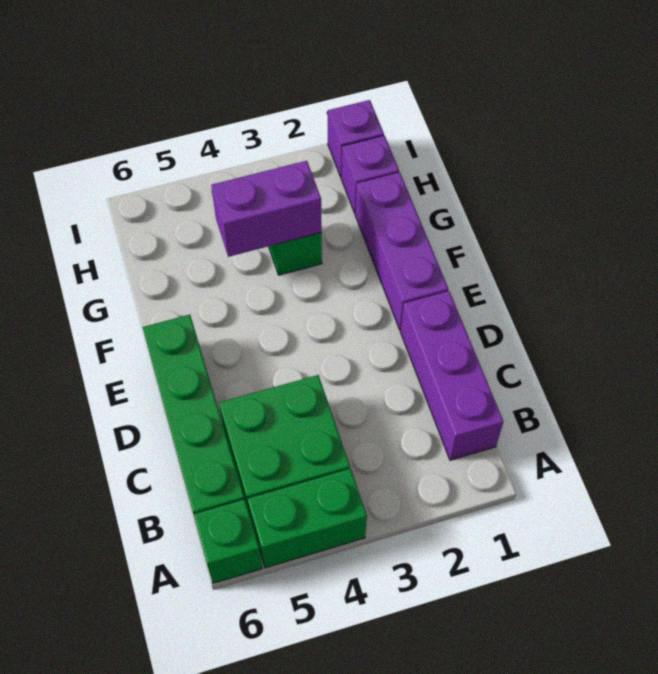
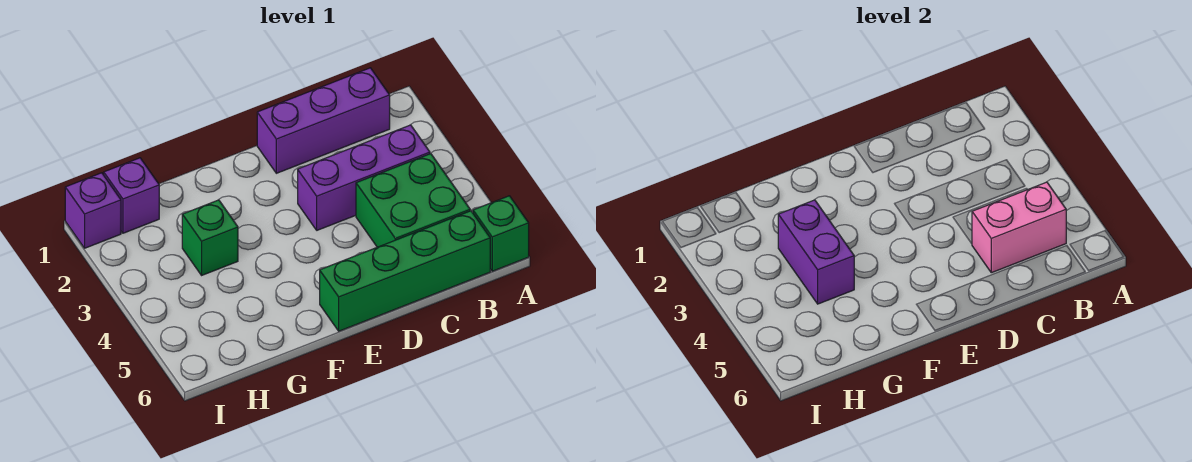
green brick A4:A5 level 1 -> none
none -> pink brick B5:C5 level 2
purple brick E1:G1 level 1 -> purple brick B3:D3 level 1

